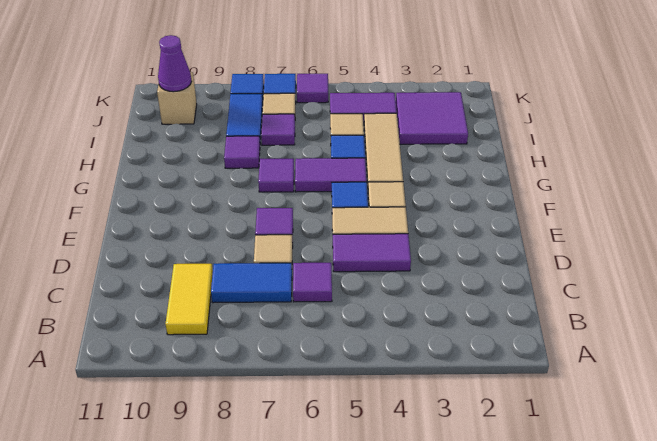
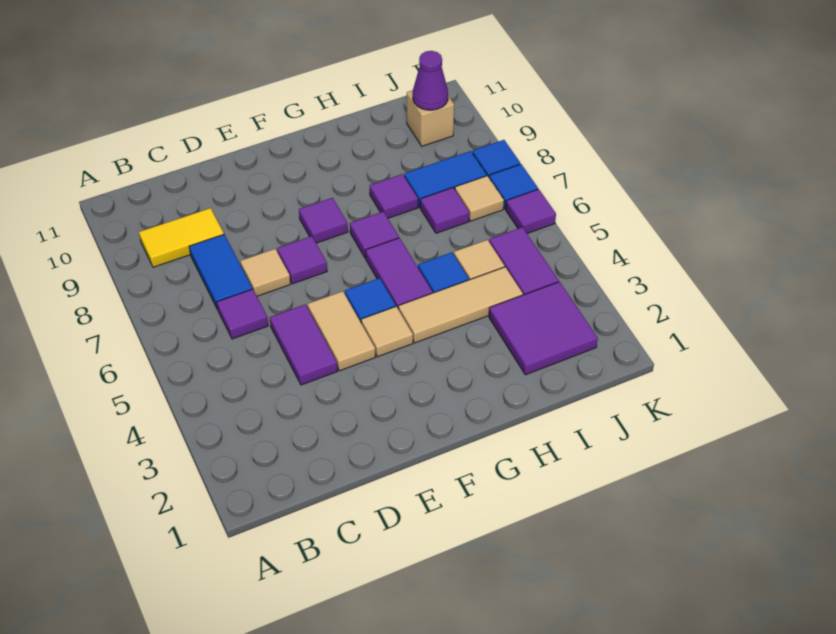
none -> purple tile F8 level 1

